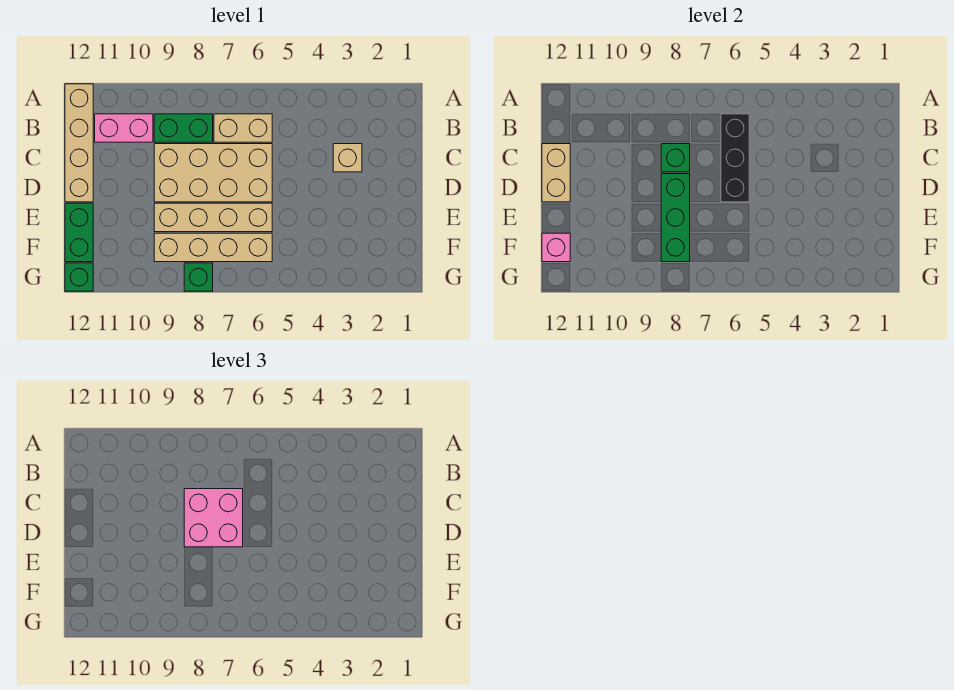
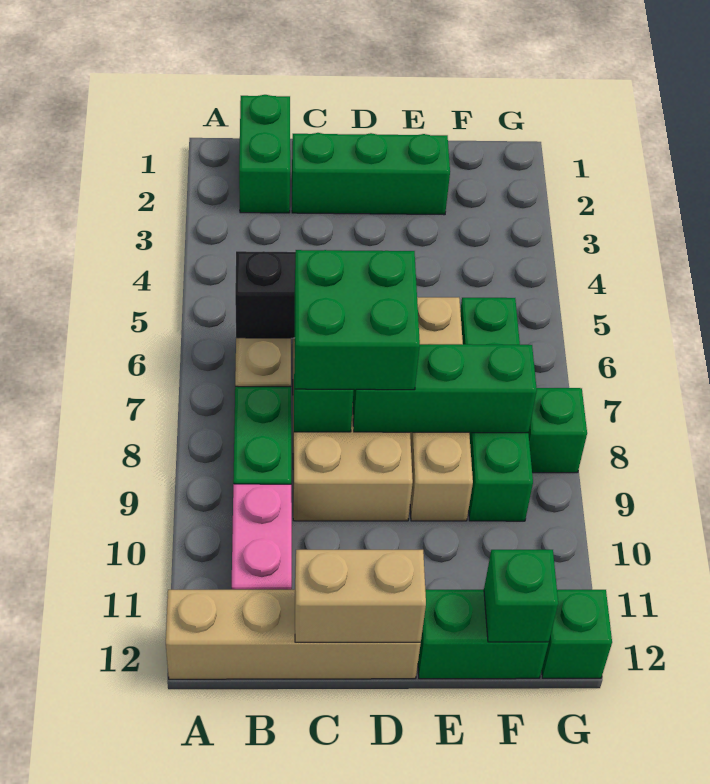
none -> green brick B1:B2 level 1
none -> green brick C2:E2 level 1
tan brick C3 level 1 -> none
pink brick C7:D8 level 3 -> green brick C7:D8 level 3
tan brick F6:F9 level 1 -> green brick F6:F9 level 1
pink brick F12 level 2 -> green brick F12 level 2

